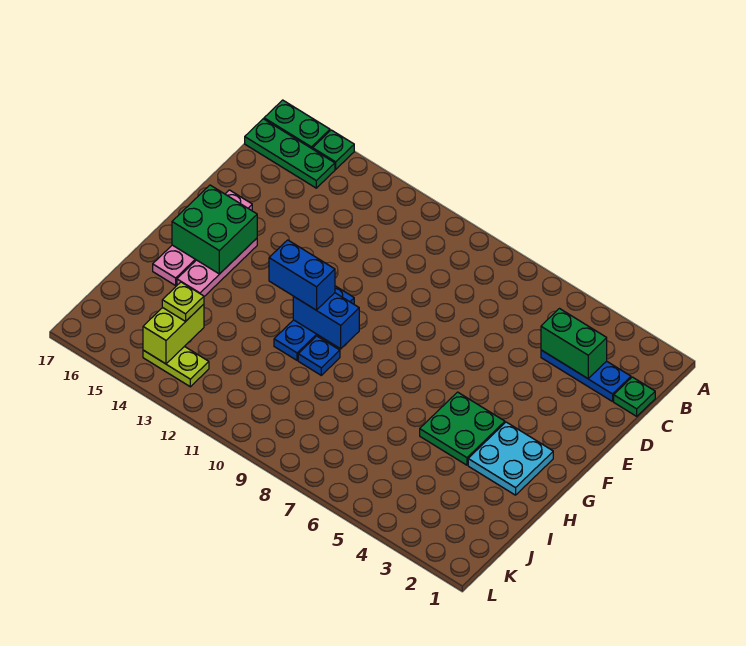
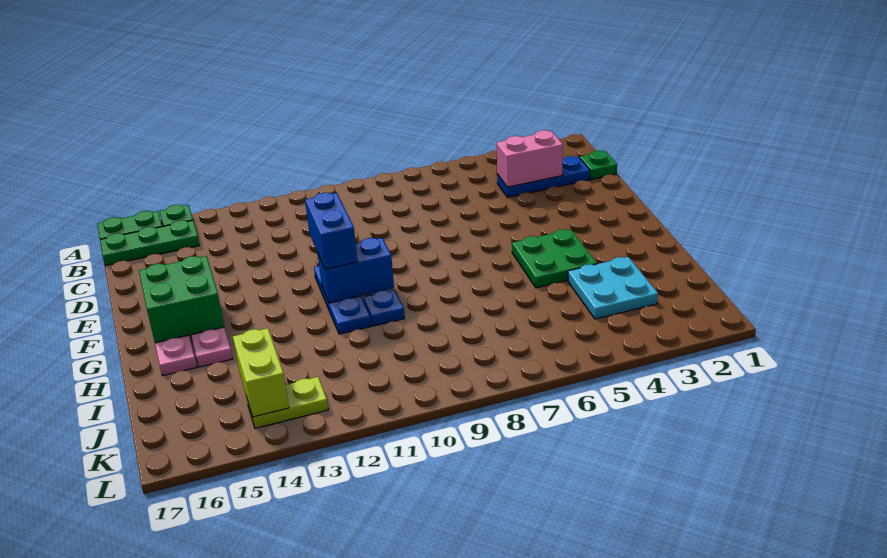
green brick C3:C4 level 2 -> pink brick C3:C4 level 2
cyan plate G2:H3 level 1 -> cyan plate I3:J4 level 1
blue brick G11:G12 level 3 -> blue brick F11:G11 level 3
lime plate J14 level 3 -> none

